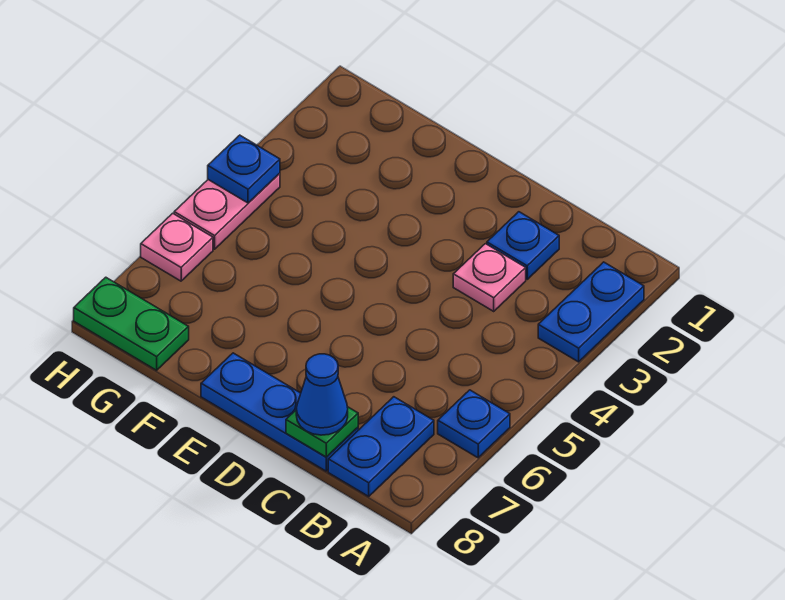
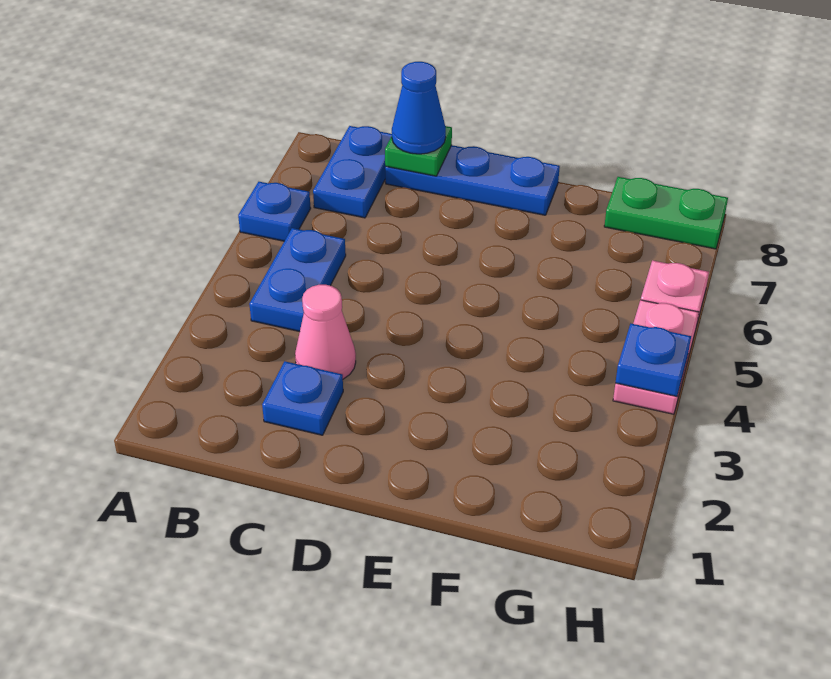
blue plate A2:A3 level 1 -> blue plate B4:B5 level 1
pink plate C3 level 1 -> pink cone C3 level 1

